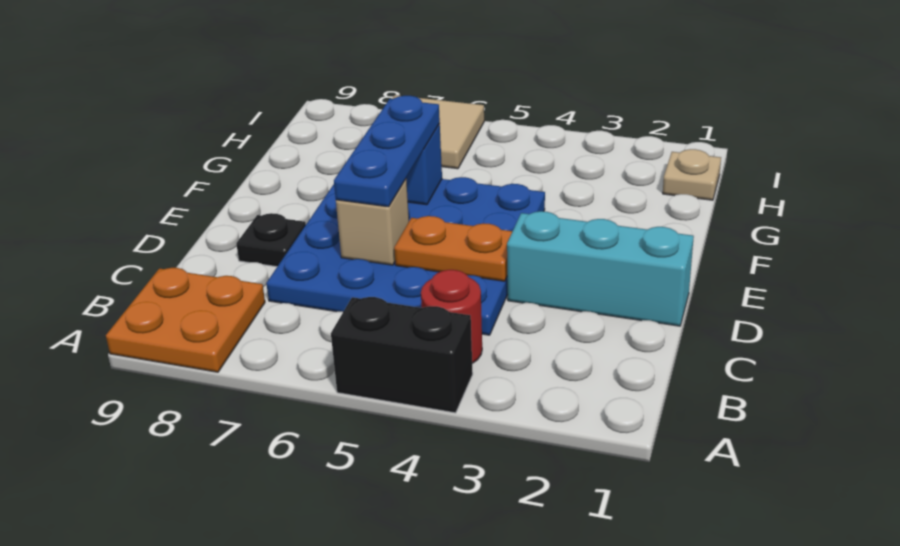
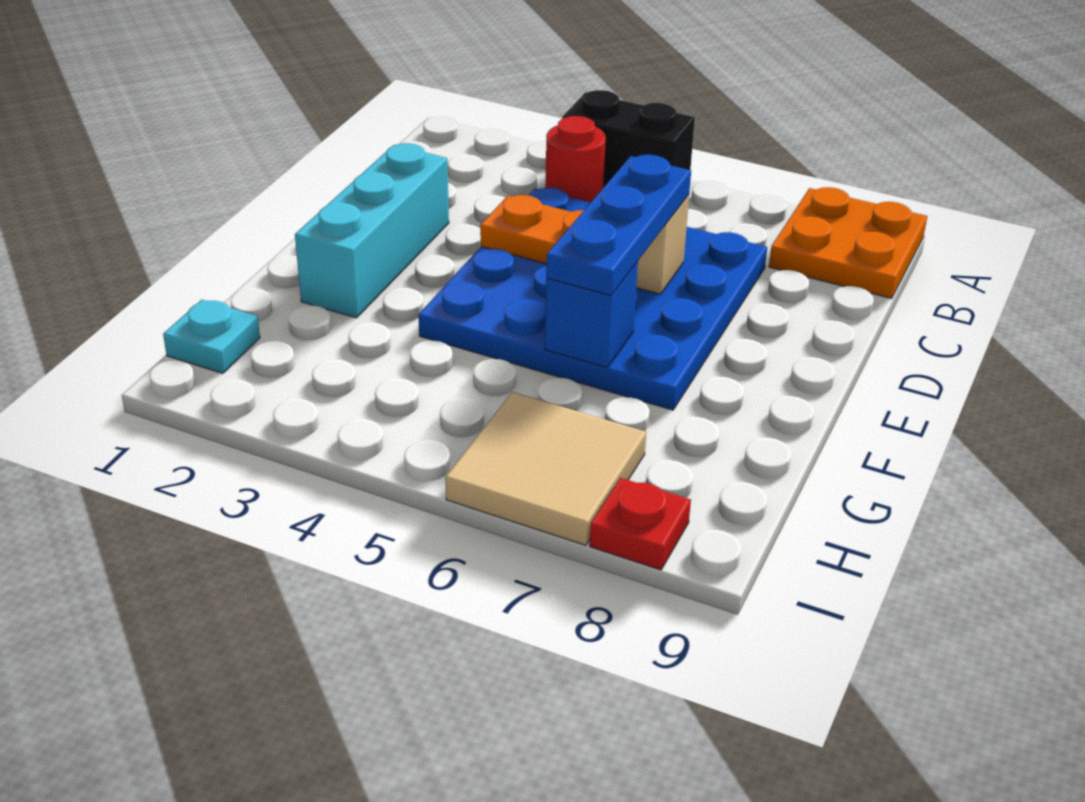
cyan brick D1:D3 level 1 -> cyan brick D2:F2 level 1
black plate D8 level 1 -> none
tan plate H1 level 1 -> cyan plate H1 level 1
none -> red plate I8 level 1

